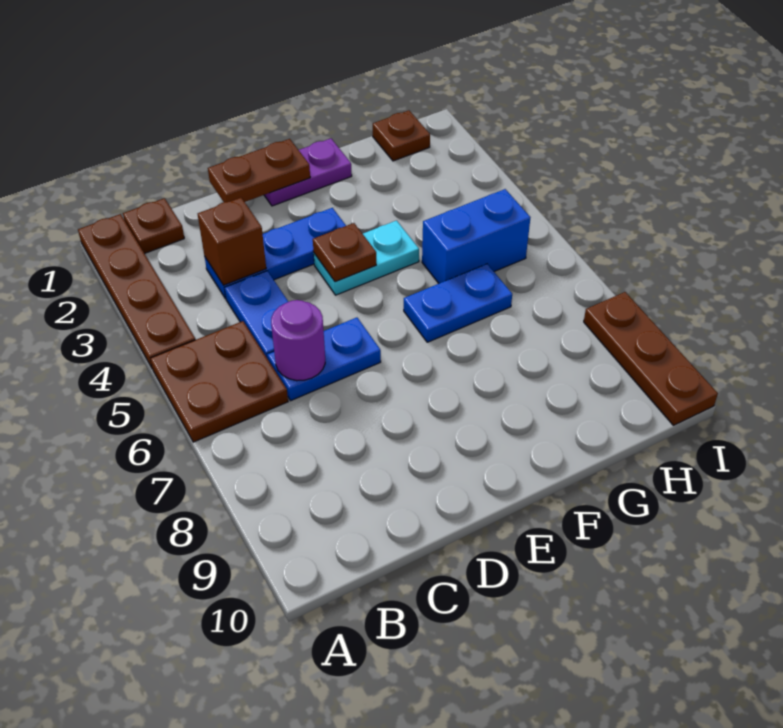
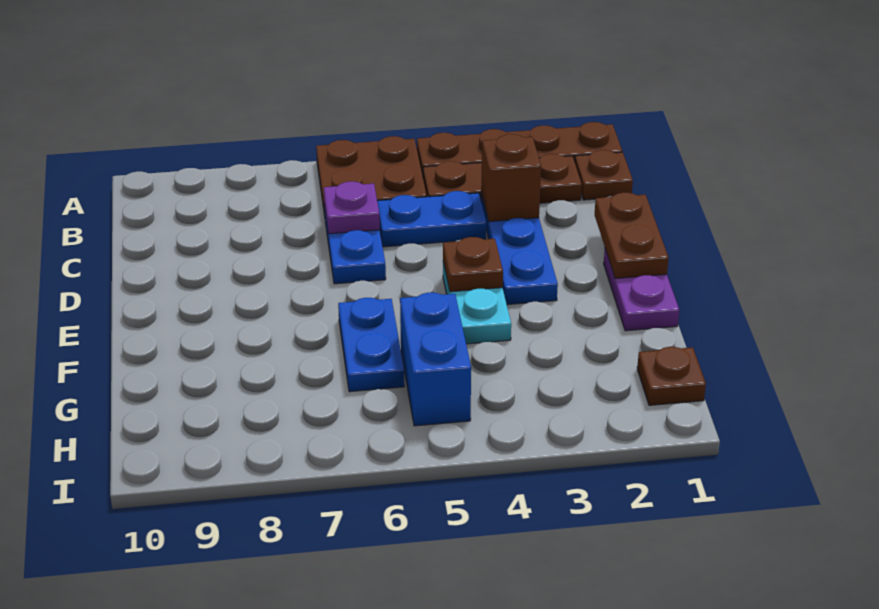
purple round brick C6 level 2 -> purple plate C6 level 2
brown plate I8:I10 level 1 -> brown plate B2:B4 level 1

